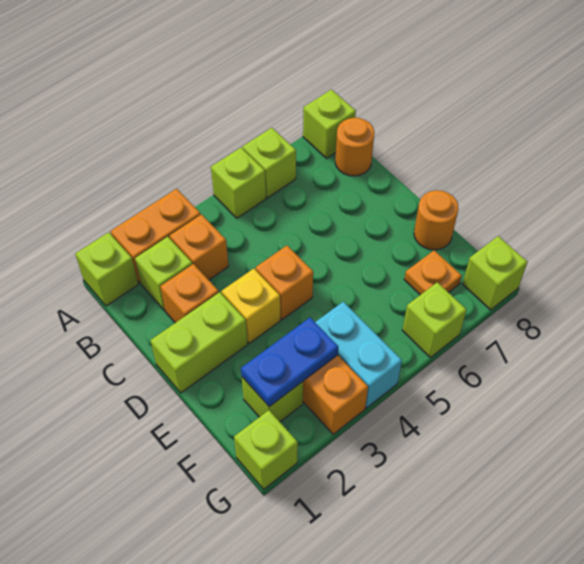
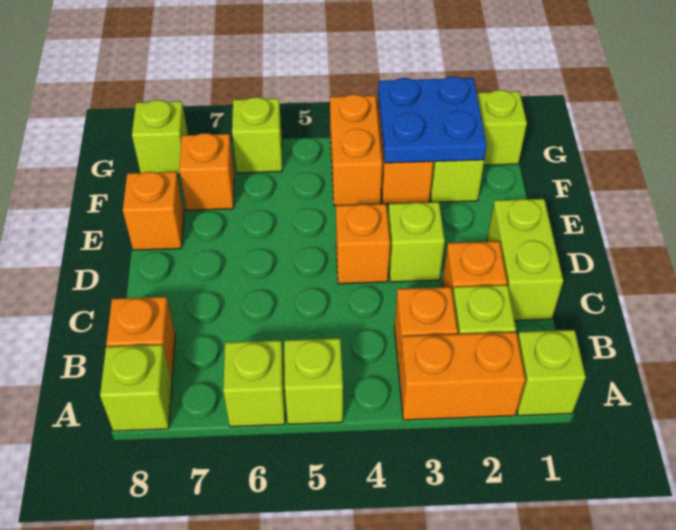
orange round brick B8 level 1 -> orange brick B8 level 1
lime brick D1:D2 level 1 -> lime brick C1:D1 level 1
yellow brick D3 level 1 -> lime brick D3 level 1
orange round brick E8 level 1 -> orange brick E8 level 1
blue plate F2:F3 level 2 -> blue plate F2:G3 level 2
cyan brick F4:G4 level 1 -> orange brick F4:G4 level 1
orange plate F7 level 1 -> orange brick F7 level 1

